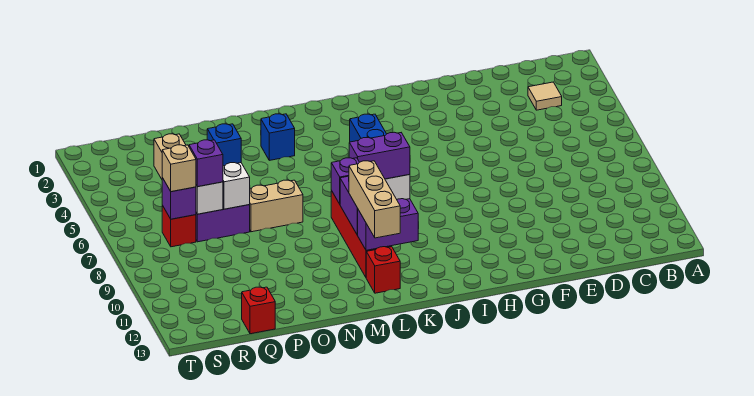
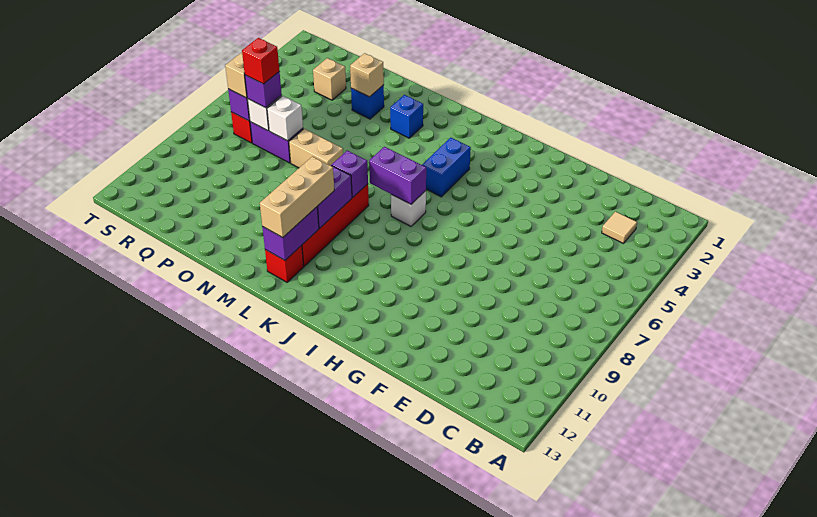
purple brick K11:L11 level 2 -> purple brick L11:L12 level 2
none -> tan brick O3 level 2
red brick Q13 level 1 -> red brick Q7 level 4

